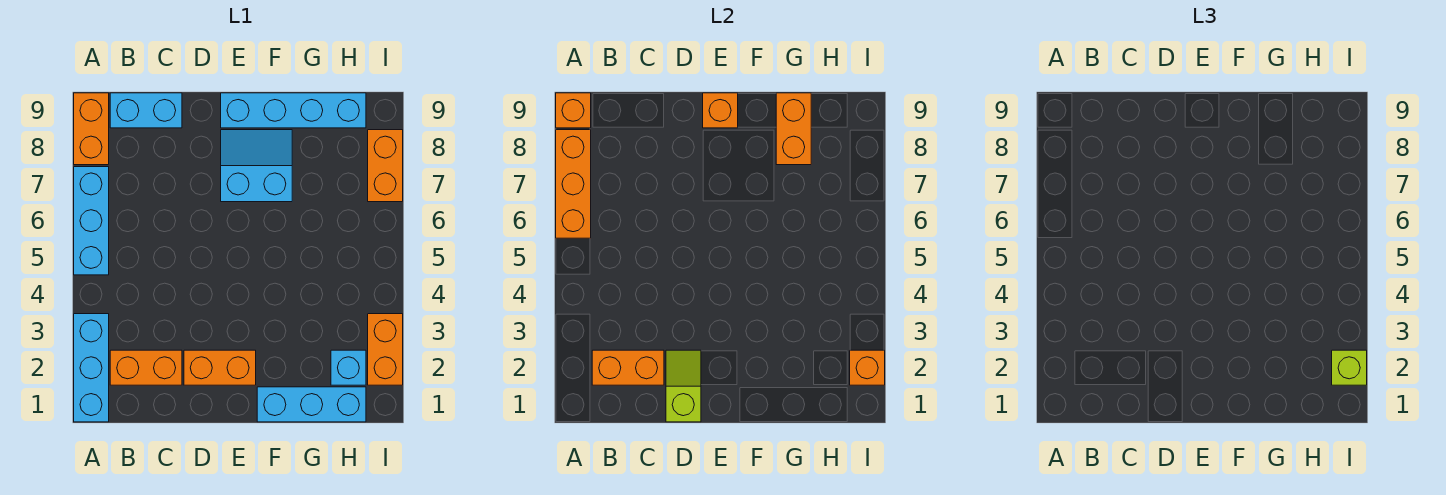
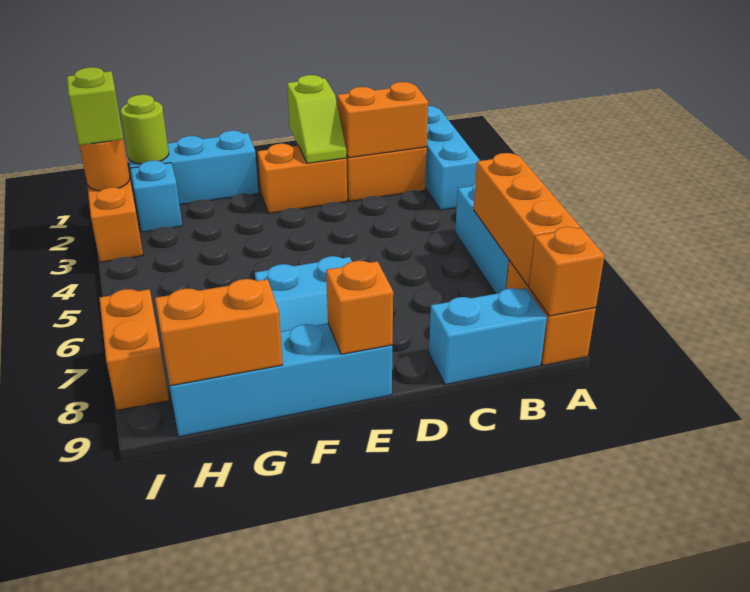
orange brick G8:G9 level 2 -> orange brick G9:H9 level 2
none -> lime round brick H1 level 2
orange brick I2 level 2 -> orange round brick I2 level 2

